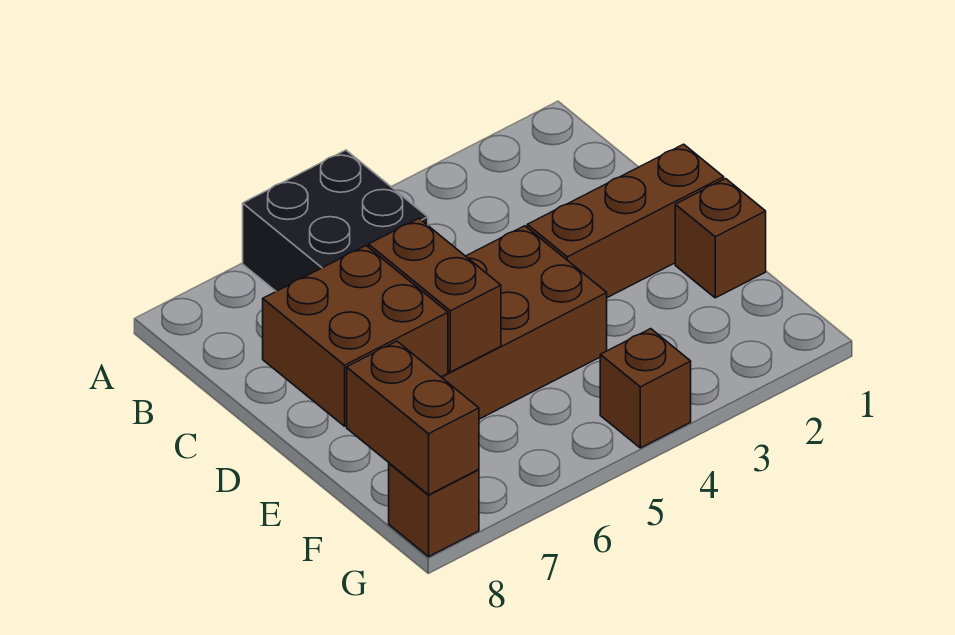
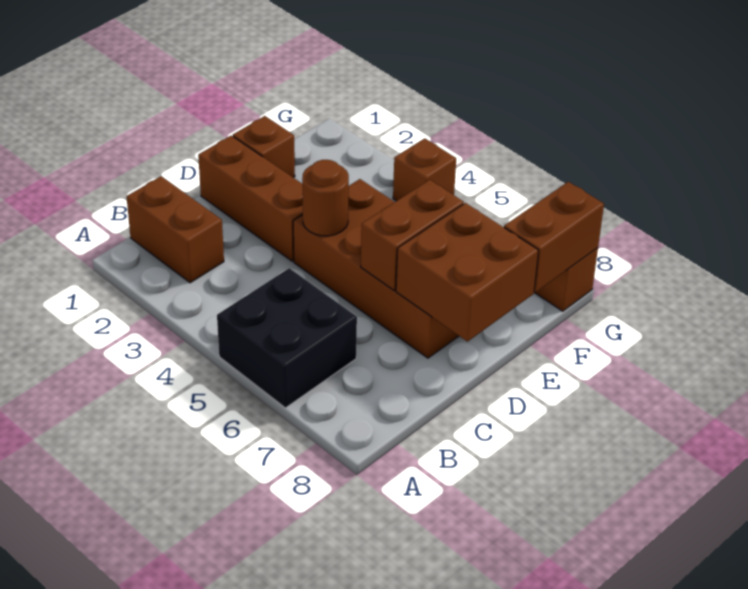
none -> brown brick B1:B2 level 1
none -> brown round brick D4 level 2

